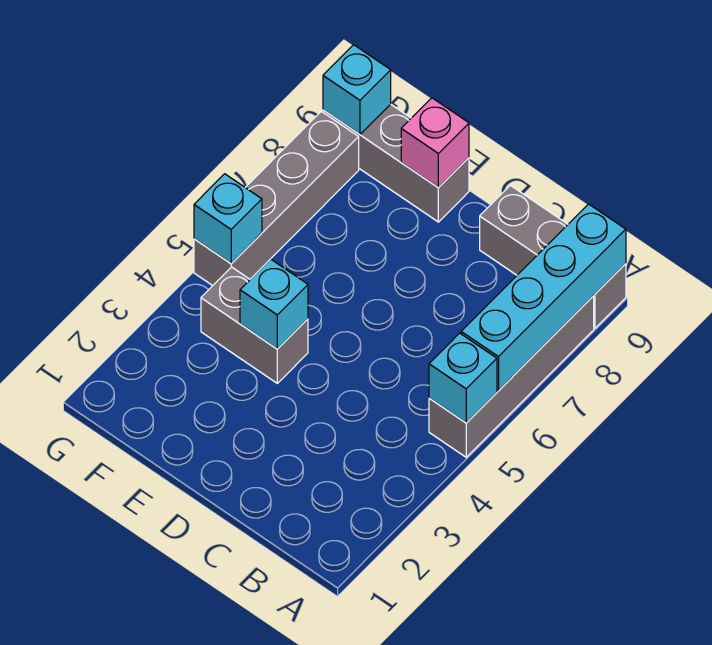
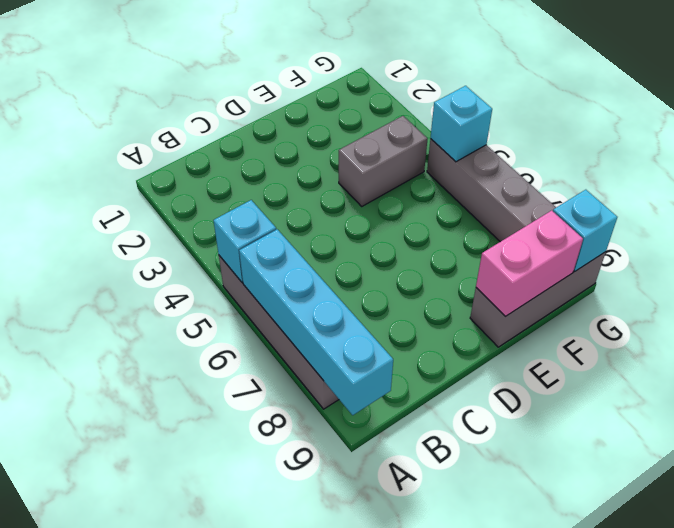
grey brick A9:C9 level 1 -> none
cyan brick E4 level 2 -> none
pink brick E9 level 2 -> pink brick E9:F9 level 2

